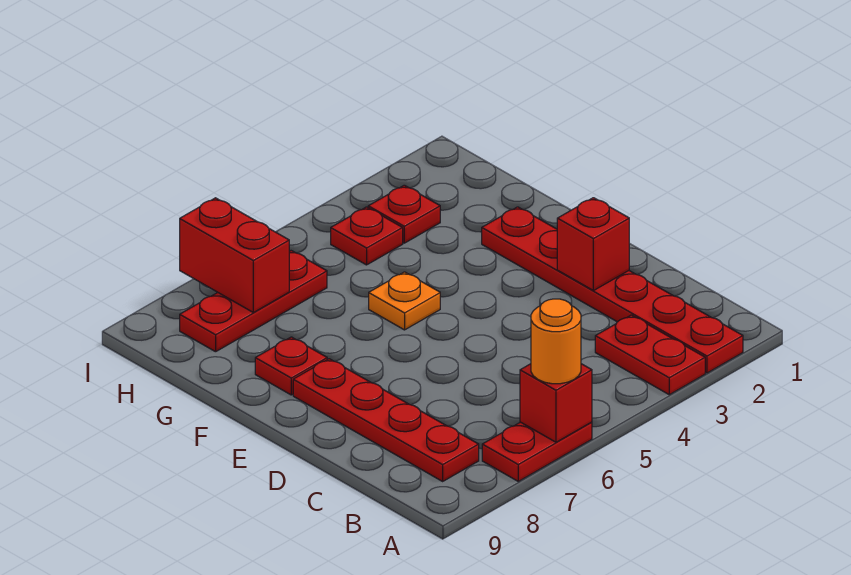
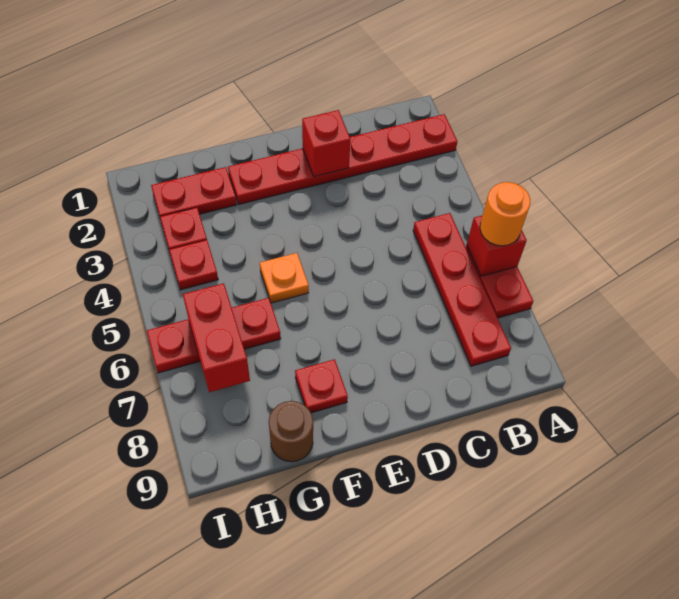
red plate A3:B3 level 1 -> red plate G2:H2 level 1
red plate B8:E8 level 1 -> red plate B5:B8 level 1
none -> brown round brick G9 level 1
red plate H6:H8 level 1 -> red plate G6:I6 level 1
red brick H7:I7 level 2 -> red brick H6:H7 level 2

